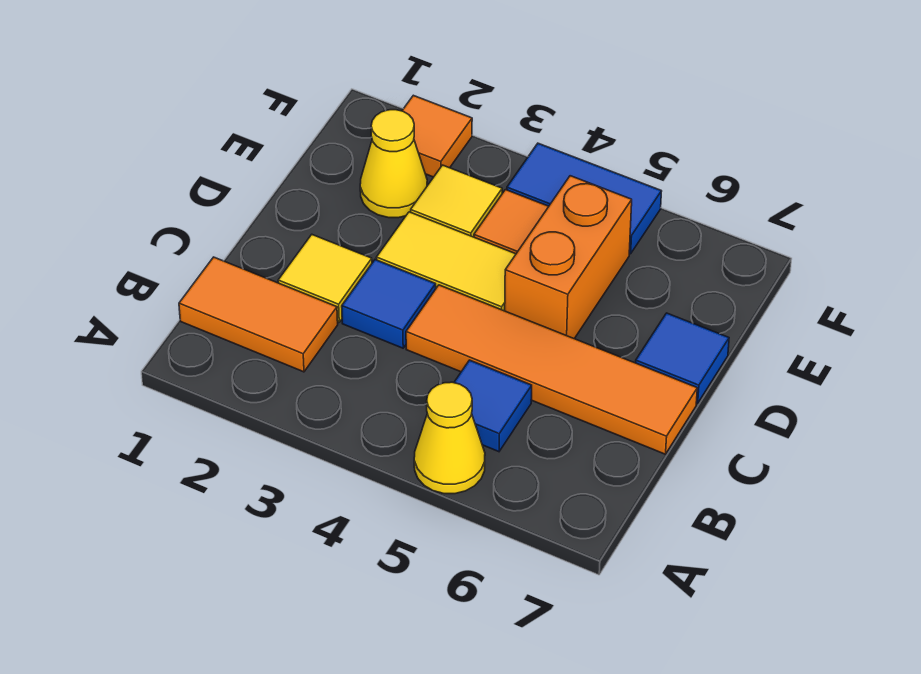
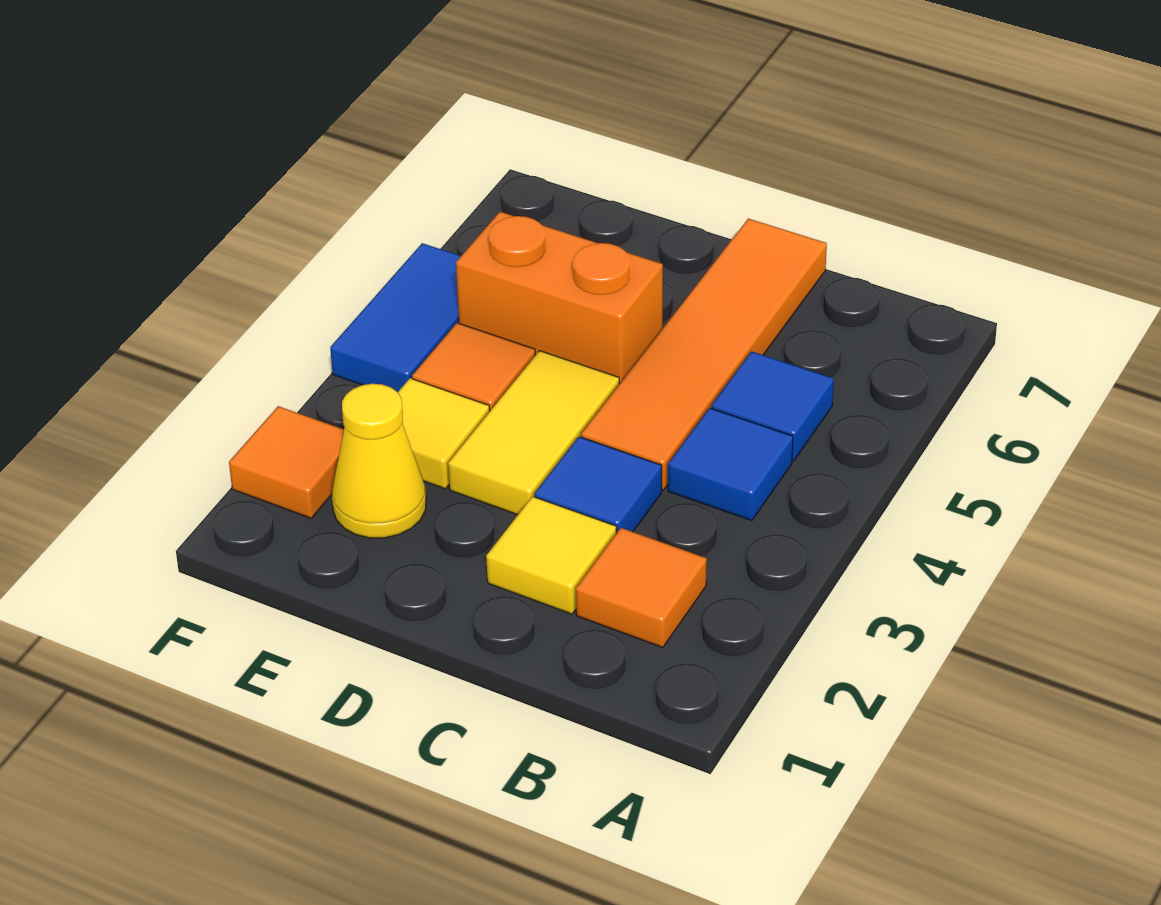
yellow cone A5 level 1 -> none
orange tile B1:B2 level 1 -> orange tile B2 level 1
blue tile D7 level 1 -> blue tile B4 level 1

